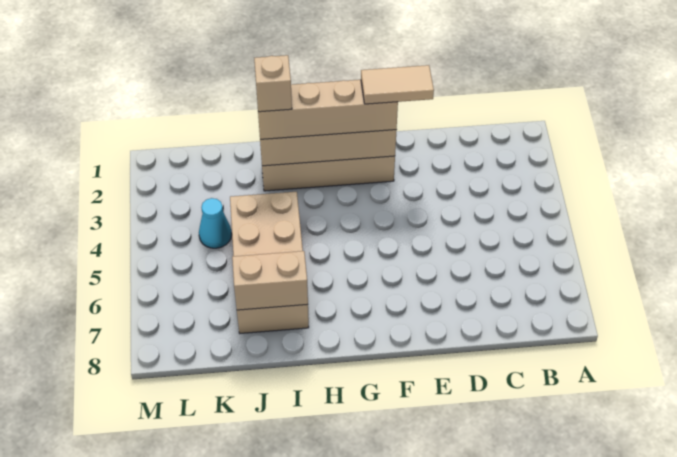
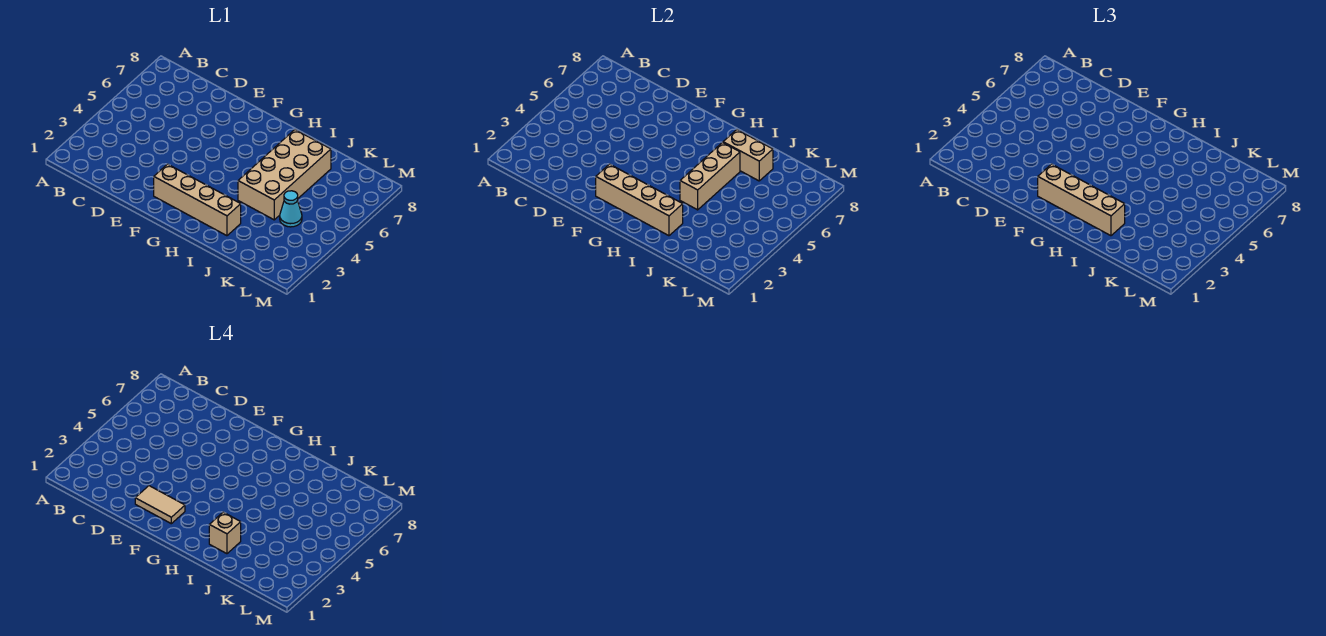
none -> tan brick I4:I6 level 2

